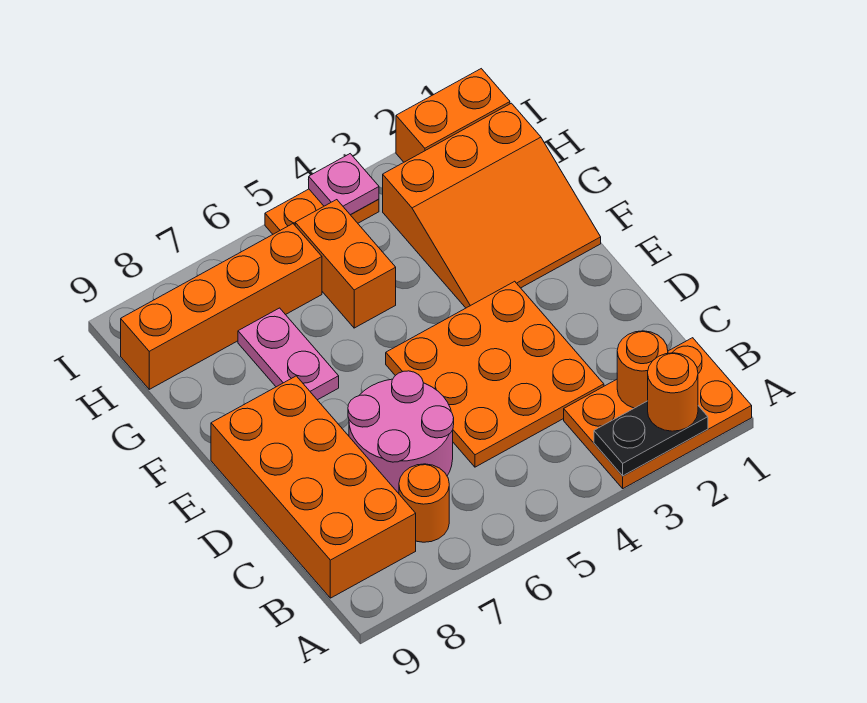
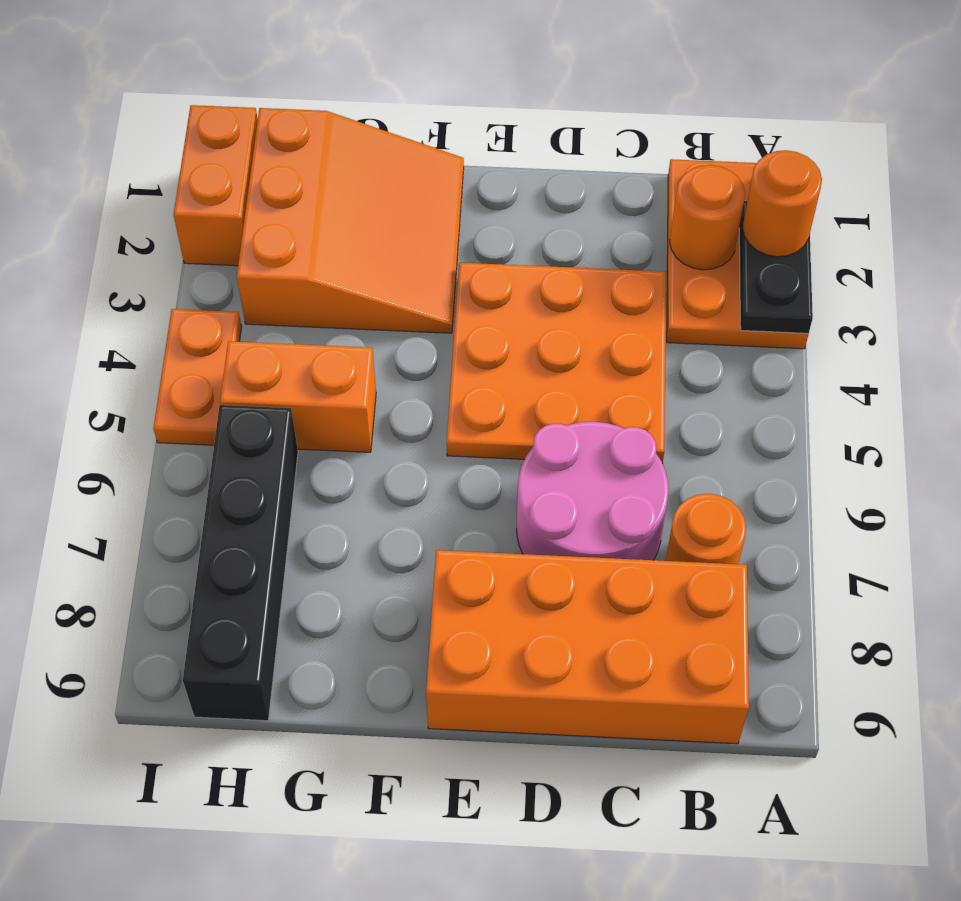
pink plate F7:G7 level 1 -> none
orange brick H6:H9 level 1 -> black brick H6:H9 level 1
pink plate I4 level 2 -> none

